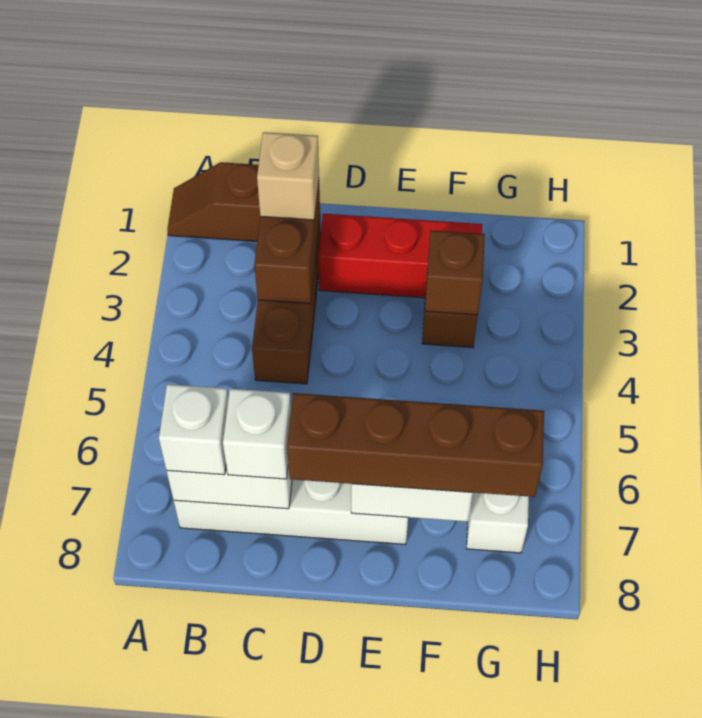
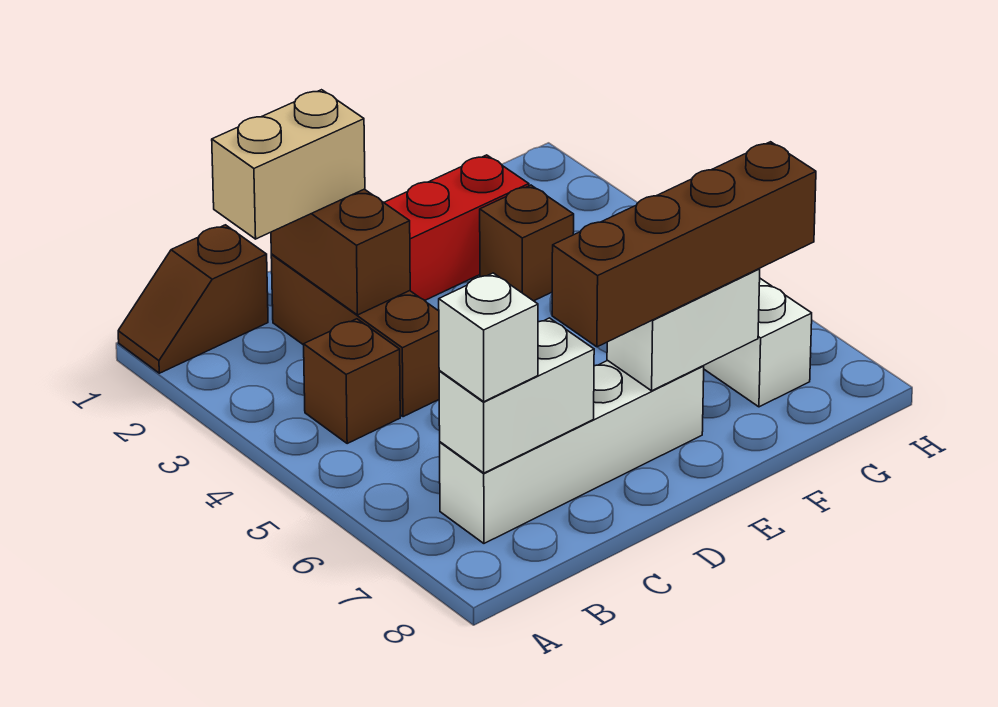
tan brick C2 level 3 -> tan brick B2:C2 level 3
white brick C7 level 3 -> none
brown brick F3 level 2 -> brown brick B4 level 1

